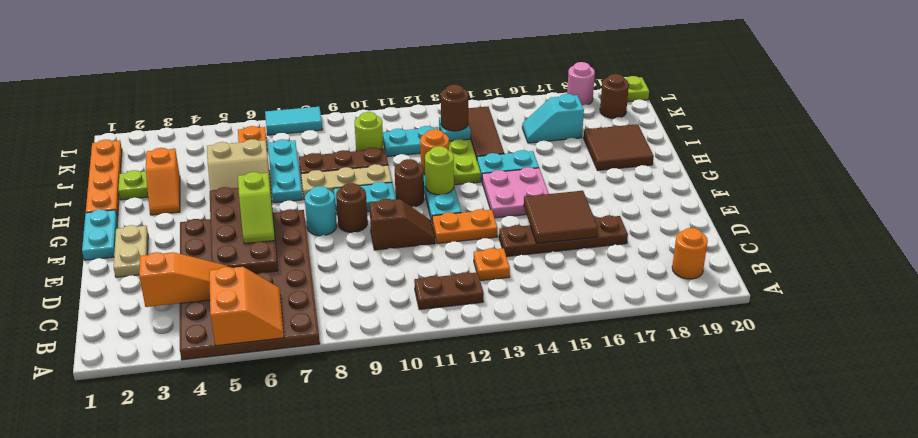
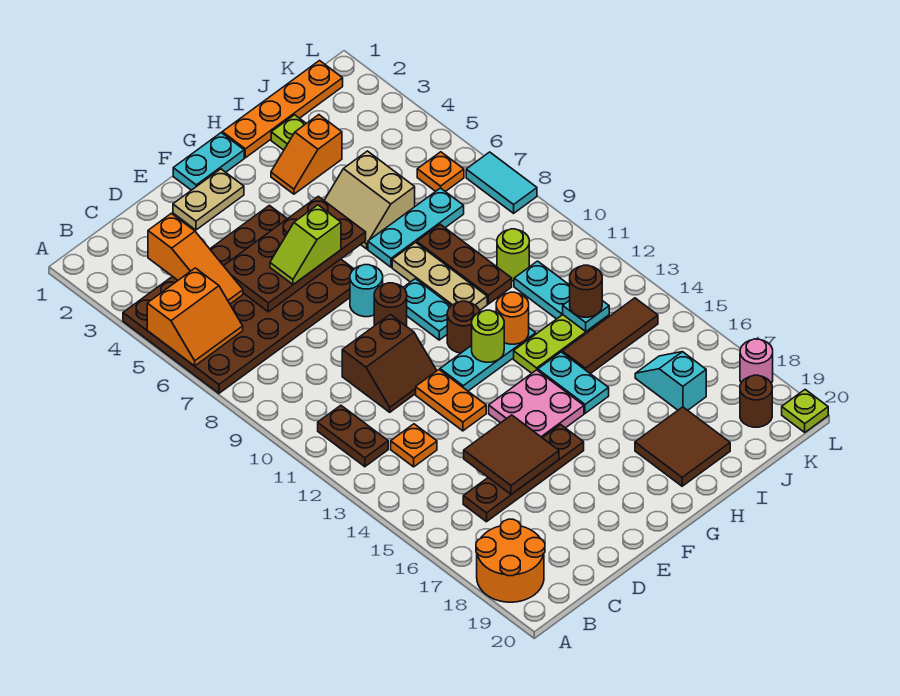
orange round brick B19 level 1 -> orange round brick A18:B19 level 1
brown plate D14:D17 level 1 -> brown plate C16:F16 level 1
brown slope E10:E11 level 1 top 10 -> brown slope D10:E11 level 1 top 10

